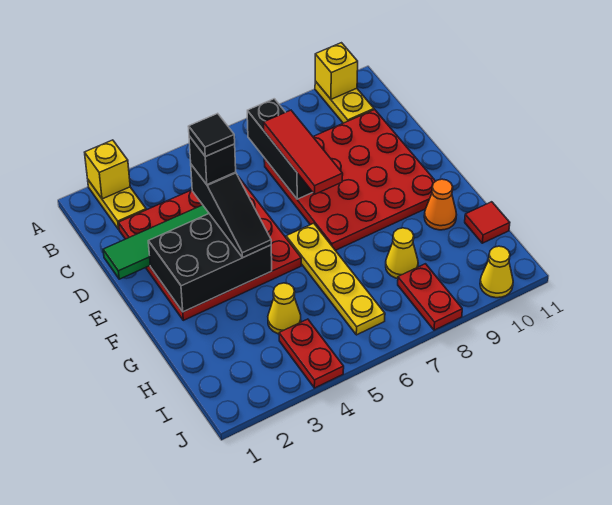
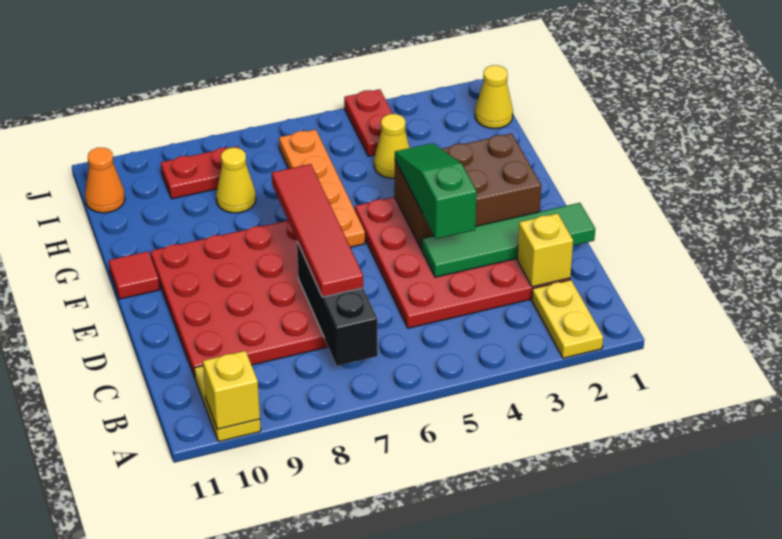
yellow brick A2 level 2 -> yellow brick C2 level 2
red tile C7:E7 level 3 -> red tile C7:F7 level 3
black slope D4:F4 level 3 top D -> green slope D4:F4 level 3 top D
black brick D4 level 4 -> none
black tile D4 level 5 -> none
black brick E2:F4 level 2 -> brown brick E2:F4 level 2
yellow plate F6:I6 level 1 -> orange plate F6:I6 level 1
orange cone G10 level 1 -> orange cone I11 level 1
red tile H11 level 1 -> red tile F11 level 1
red plate I8:J8 level 1 -> red plate I8:I9 level 1
yellow cone J10 level 1 -> yellow cone I1 level 1

